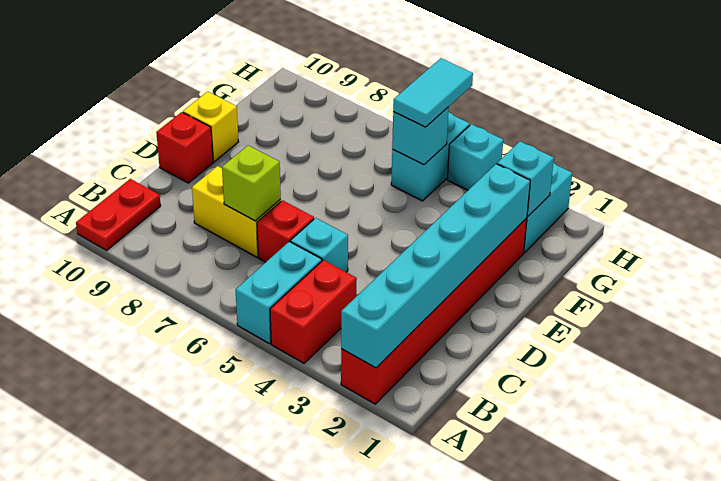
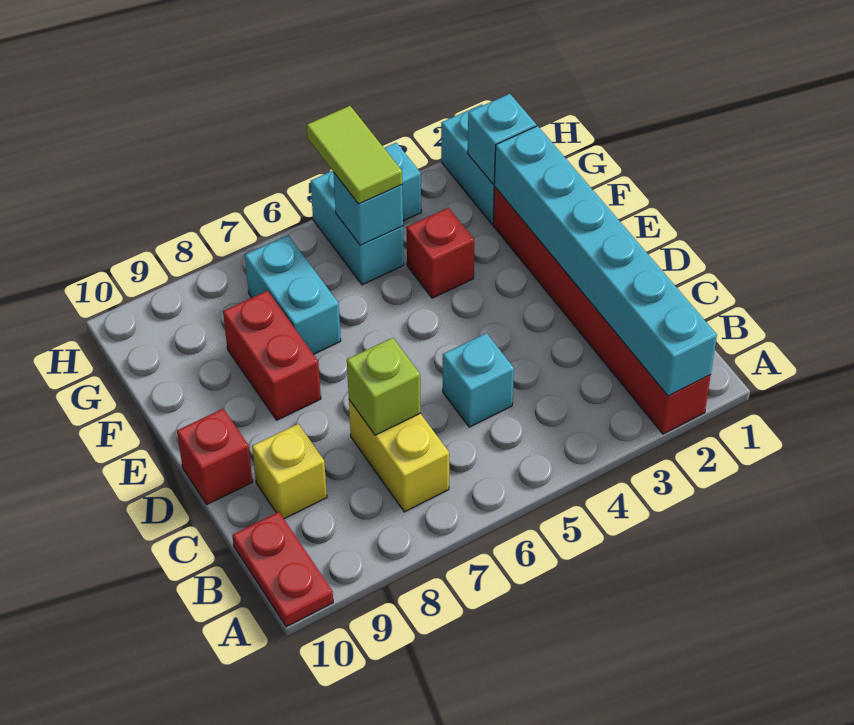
red brick A4:B4 level 1 -> red brick E8:F8 level 1
cyan brick A5:B5 level 1 -> cyan brick F7:G7 level 1
red brick C6 level 1 -> red brick F4 level 1
yellow brick C7:C8 level 1 -> yellow brick B7:C7 level 1
yellow brick E10 level 1 -> yellow brick C9 level 1
cyan tile G5:H5 level 3 -> lime tile G5:H5 level 3

